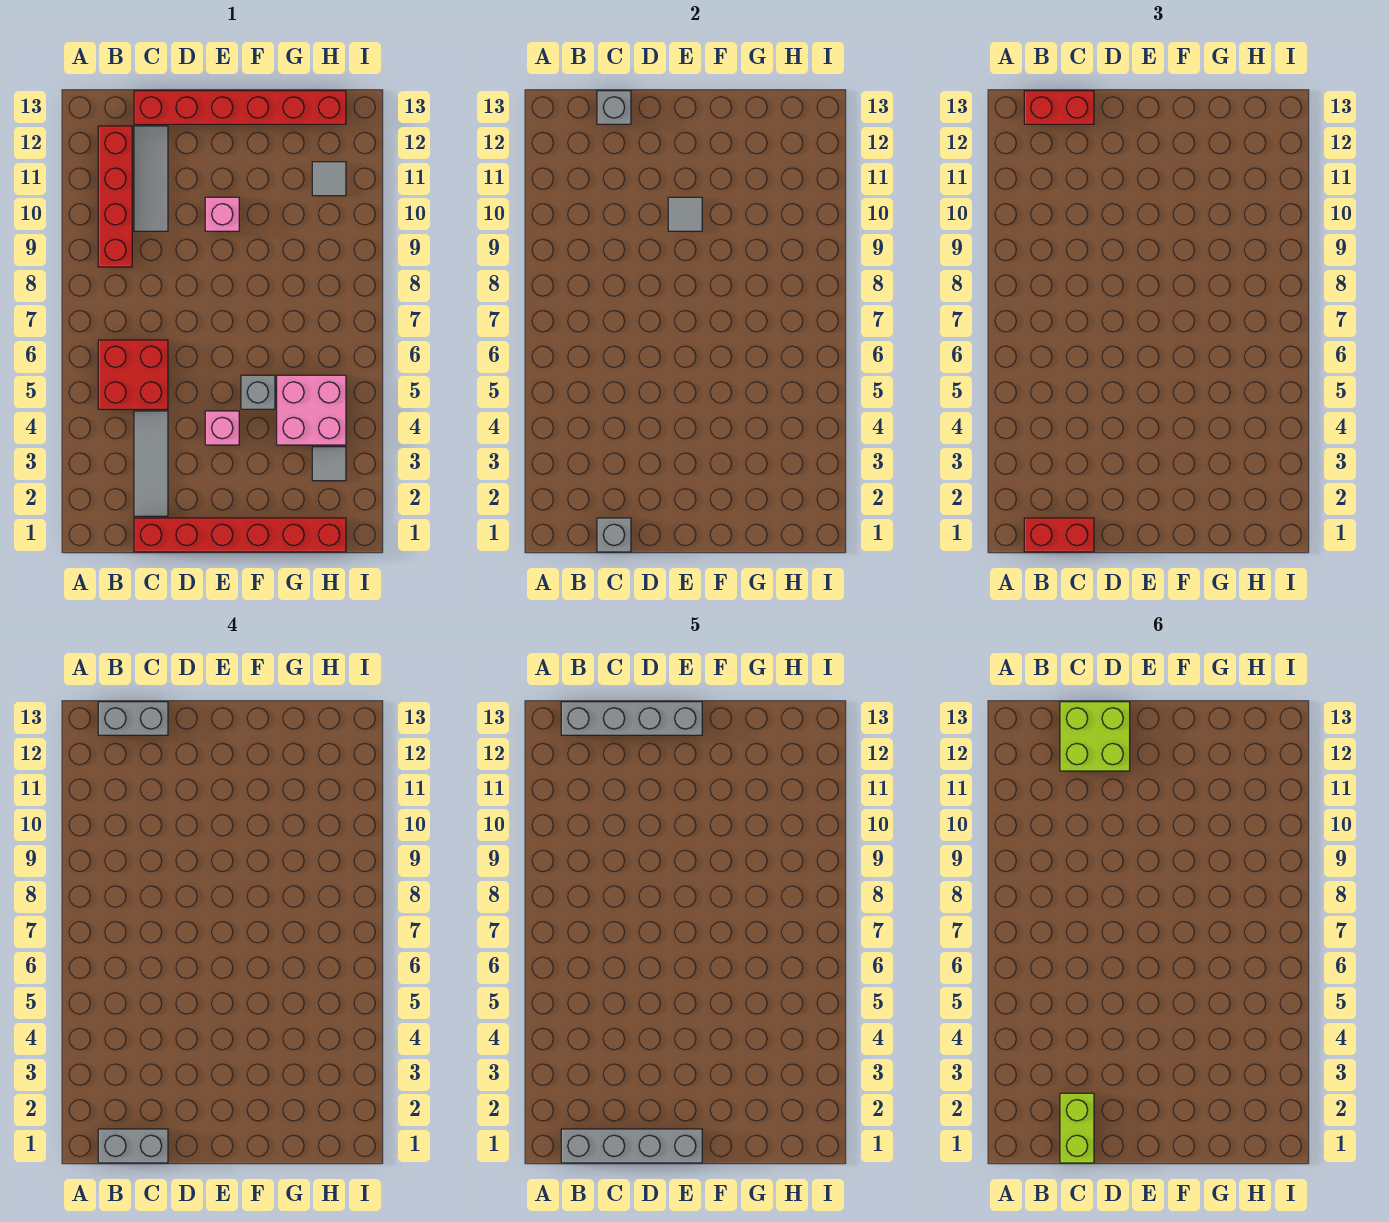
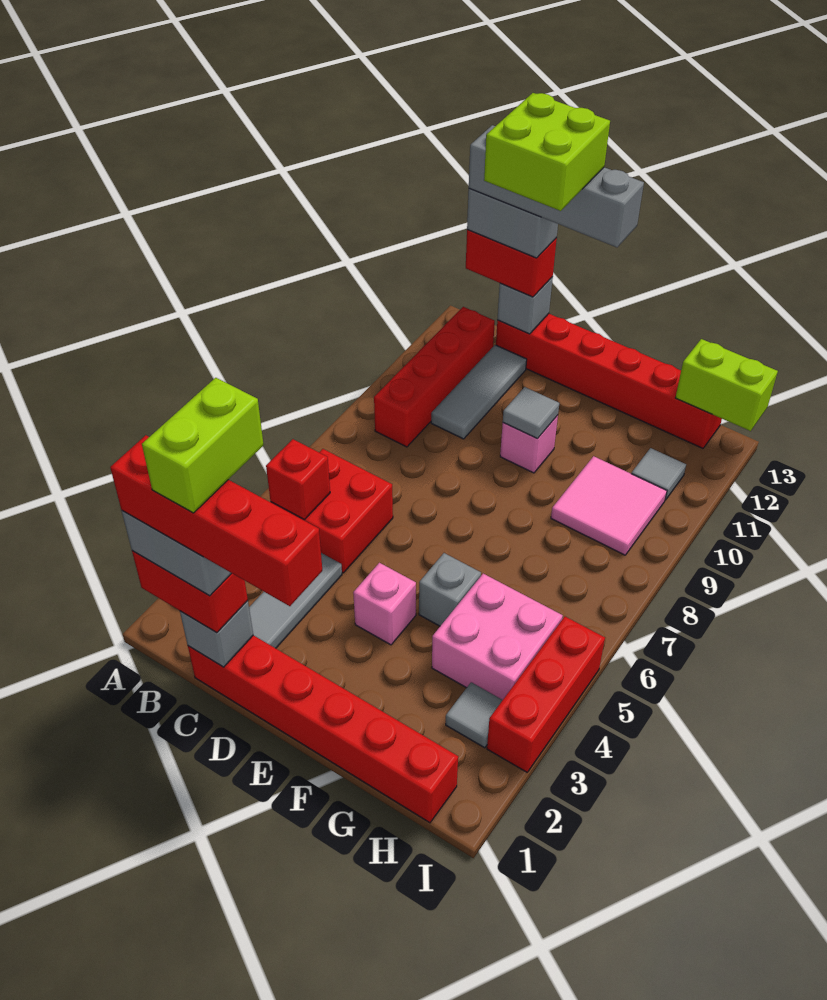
grey brick B1:E1 level 5 -> red brick B1:E1 level 5
none -> red brick B5 level 2
none -> pink tile G9:H10 level 1
none -> lime brick H13:I13 level 2
none -> red brick I3:I5 level 1

